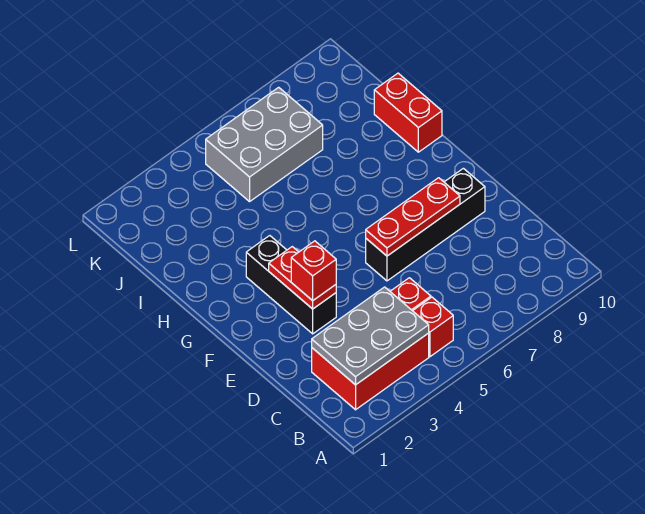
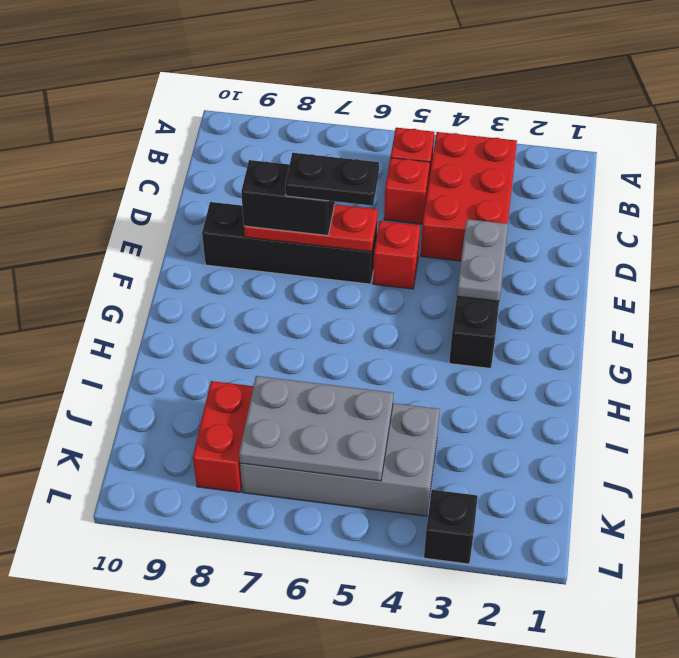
red brick B2:C4 level 1 -> red brick B3:D4 level 1
grey plate B2:C4 level 2 -> grey plate J5:K7 level 2
red plate E3:F3 level 2 -> grey plate E3:F3 level 2
red brick E3 level 3 -> red brick E5 level 1
none -> black plate E6:E7 level 4
none -> black brick E7:E8 level 3
red brick H10:I10 level 1 -> red brick J8:K8 level 1
grey brick J5:K7 level 1 -> grey brick J4:K7 level 1
none -> black brick L3 level 1

